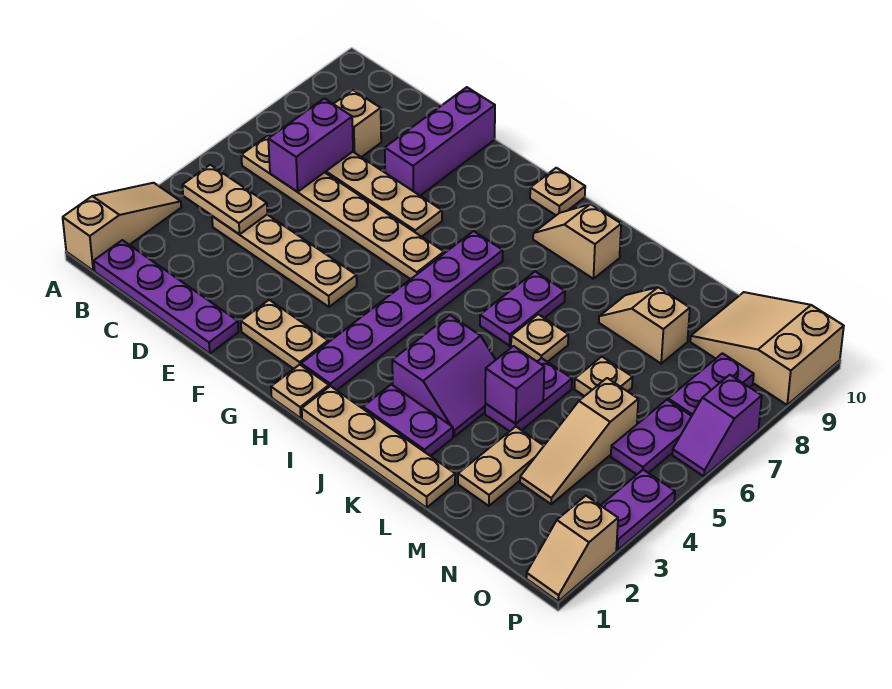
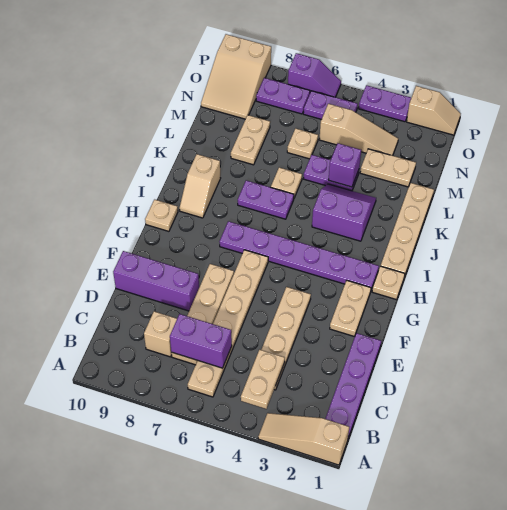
purple plate J2:K2 level 1 -> none
tan slope L8:M8 level 1 top M -> tan plate L8:M8 level 1

